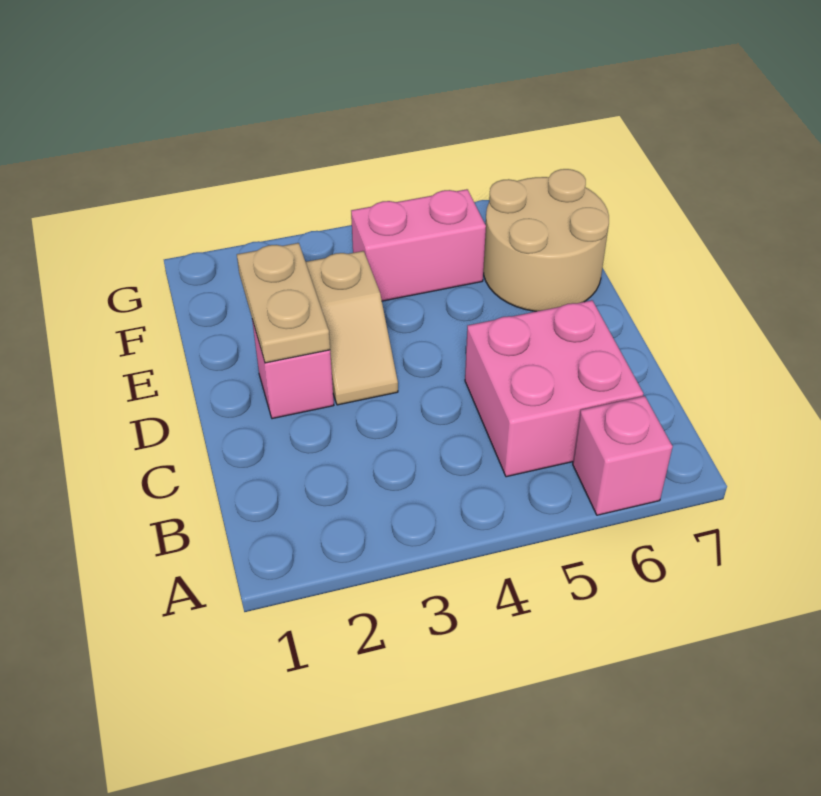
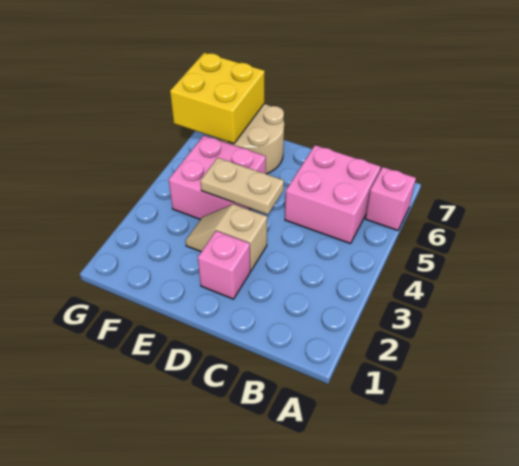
tan plate D2:E2 level 2 -> tan plate D4:E4 level 2
tan slope D3:E3 level 1 top E -> tan slope D3:E3 level 1 top D
pink brick F4:F5 level 1 -> pink brick E4:F5 level 1
none -> yellow brick F6:G7 level 2

